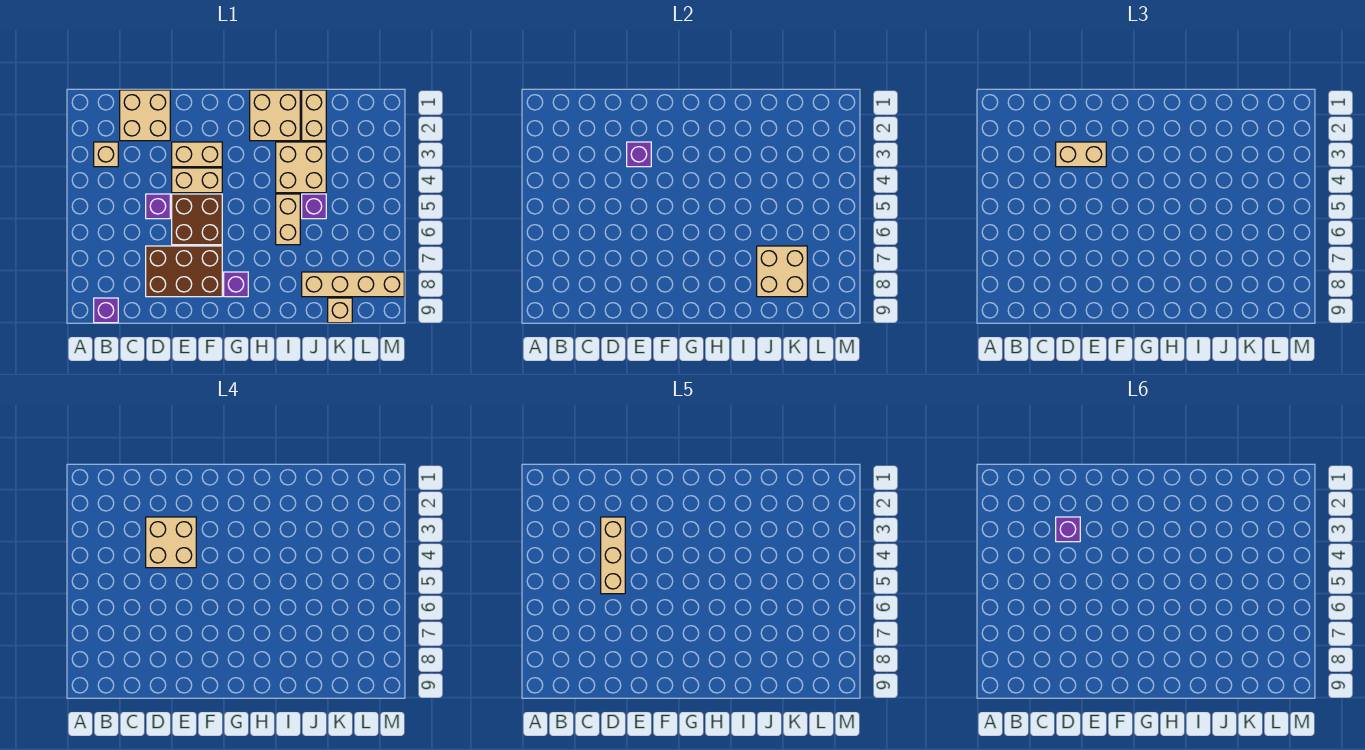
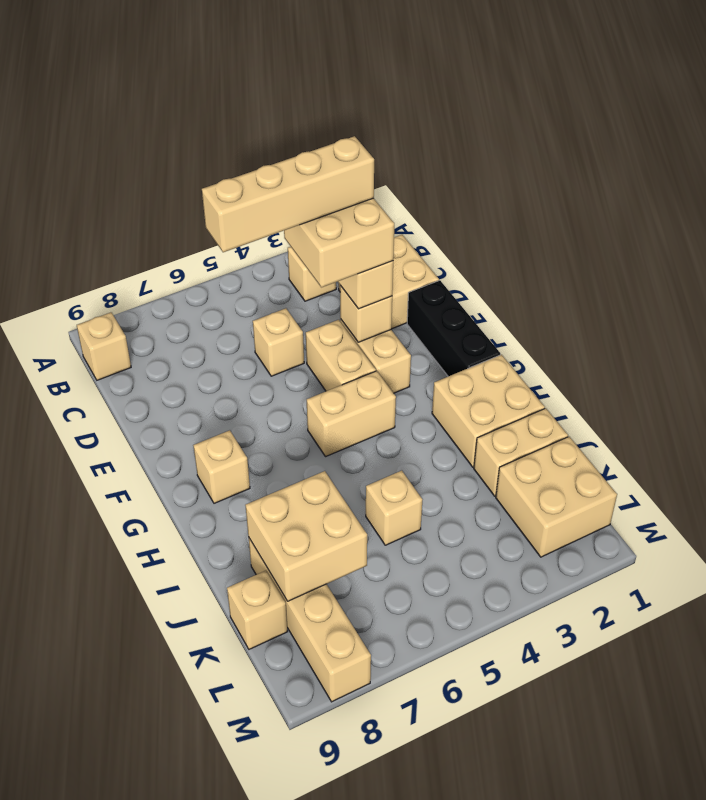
purple brick B9 level 1 -> tan brick B9 level 1
tan brick D3:D5 level 5 -> tan brick D3:D6 level 5
purple brick D3 level 6 -> none
purple brick D5 level 1 -> tan brick D5 level 1
brown brick D7:F8 level 1 -> none
none -> black brick E1:G1 level 1
purple brick E3 level 2 -> tan brick E3 level 2
brown brick E5:F6 level 1 -> none
purple brick G8 level 1 -> tan brick G8 level 1
tan brick I3:J4 level 1 -> tan brick K1:L2 level 1
tan brick I5:I6 level 1 -> tan brick G4:G5 level 1
purple brick J5 level 1 -> tan brick J5 level 1

